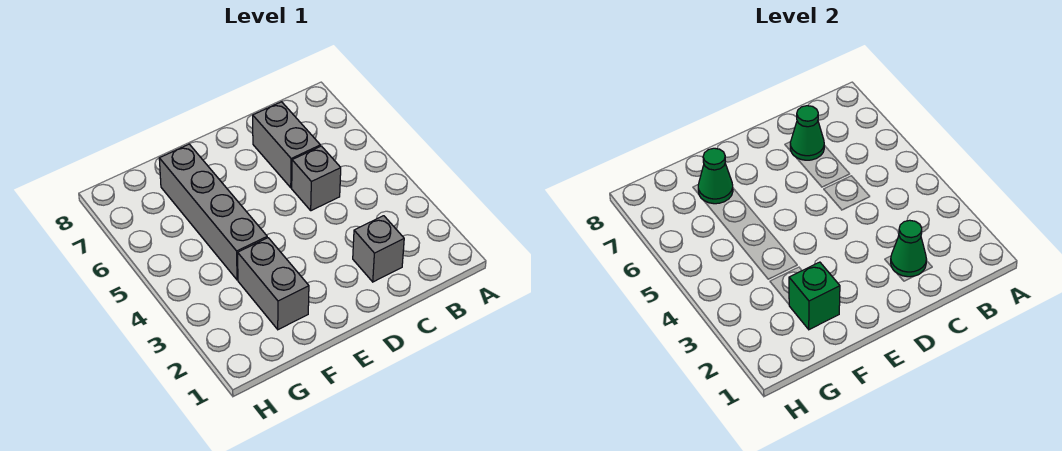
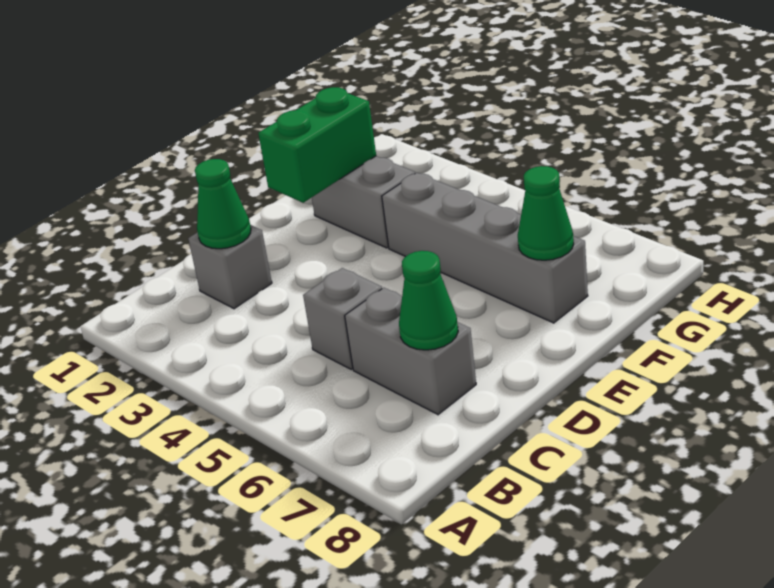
green brick F2 level 2 -> green brick E2:F2 level 2

